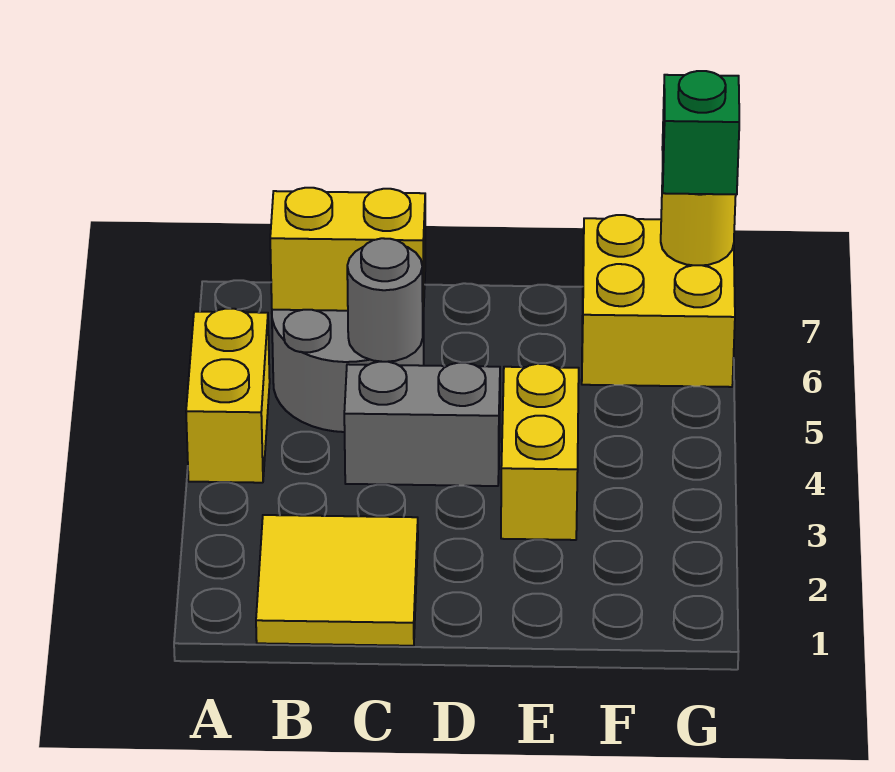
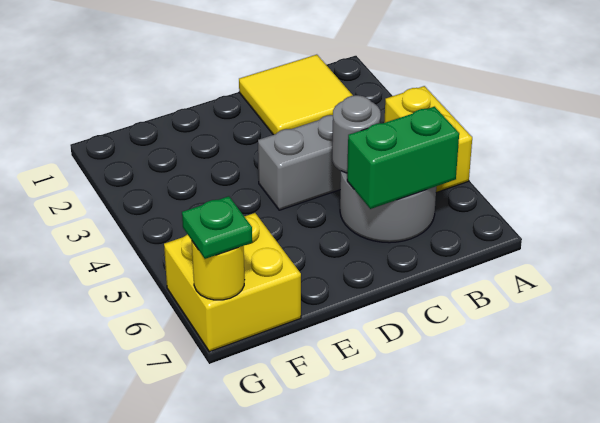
yellow brick B6:C6 level 2 -> green brick B6:C6 level 2
yellow brick E3:E4 level 1 -> none
green brick G7 level 3 -> green plate G7 level 3

